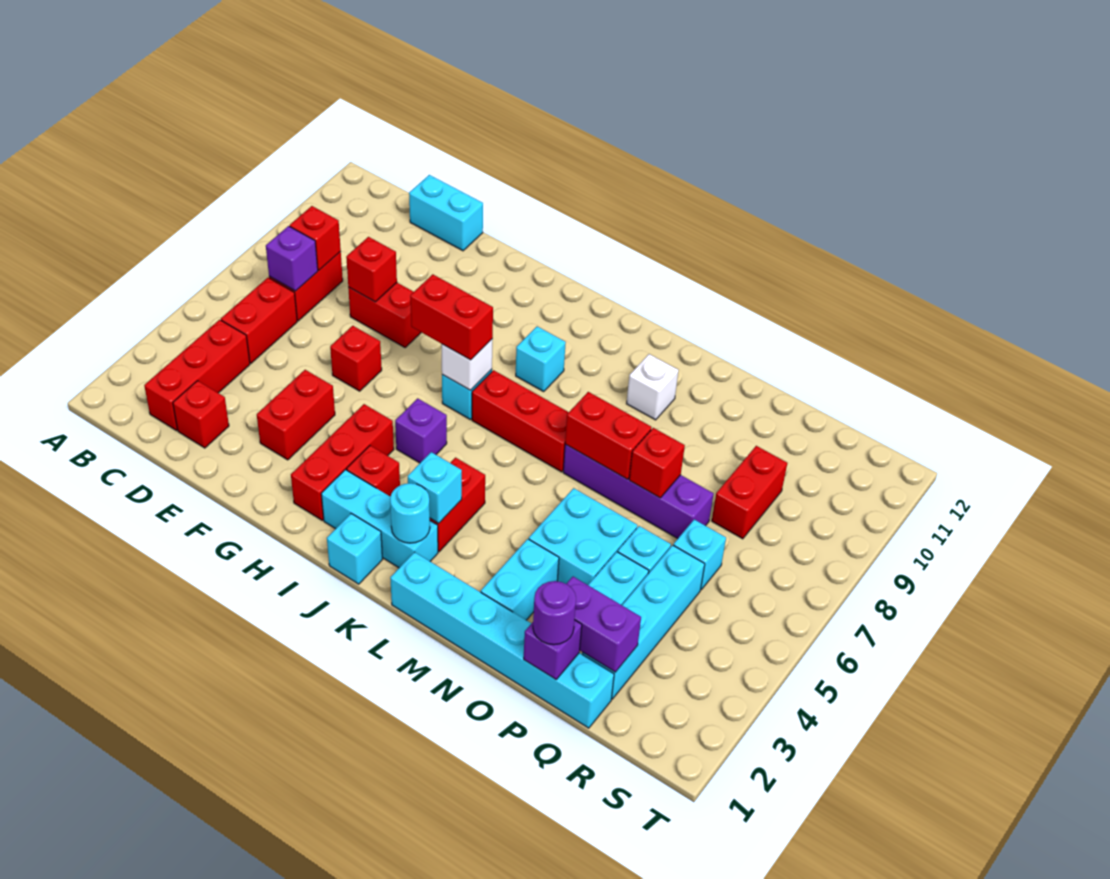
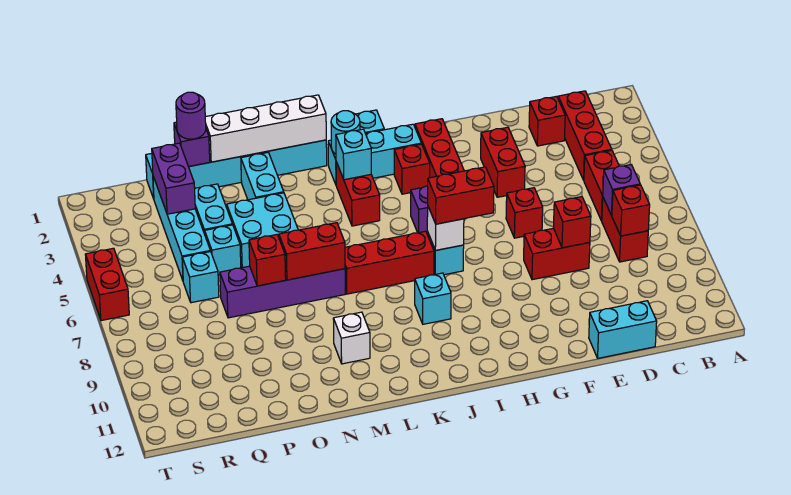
none -> white brick L1:O1 level 2
purple brick P2:Q2 level 2 -> purple brick Q2:Q3 level 2
red brick Q8:Q9 level 1 -> red brick T5:T6 level 1

